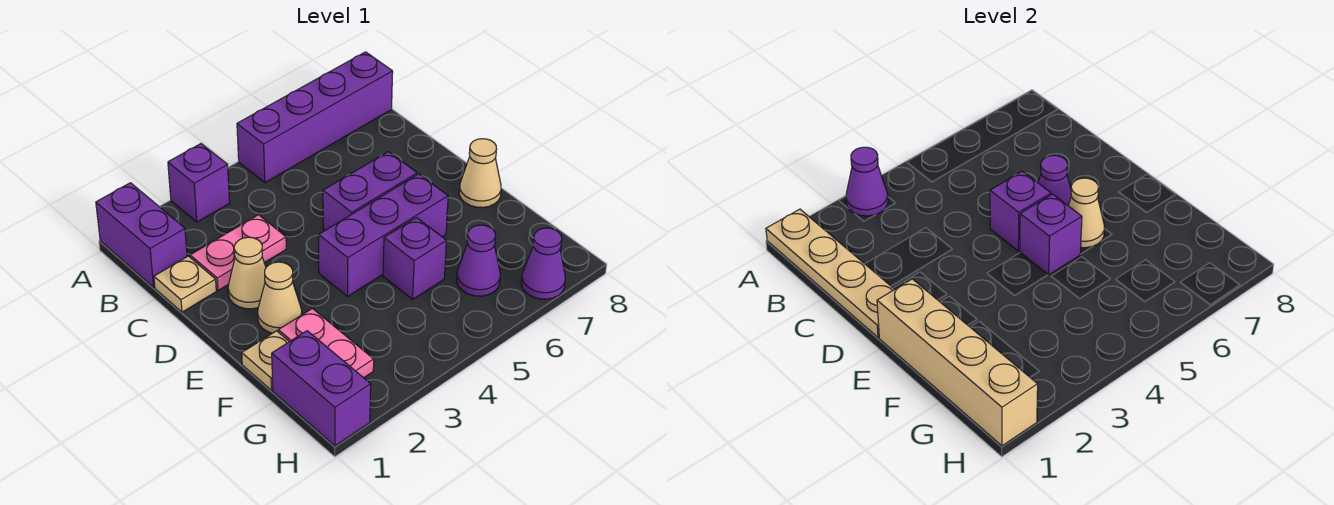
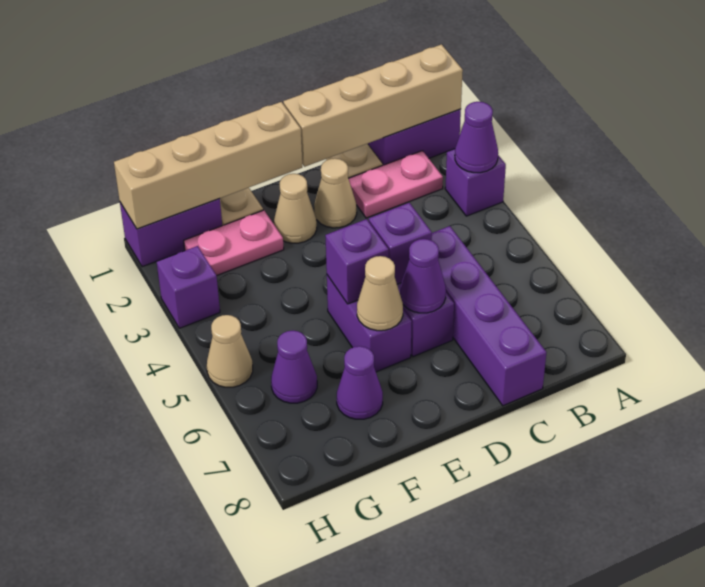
tan plate A1:D1 level 2 -> tan brick A1:D1 level 2
purple brick A5:A8 level 1 -> purple brick C5:C8 level 1
pink plate C2:C3 level 1 -> pink plate B2:C2 level 1
purple brick E4:E6 level 1 -> purple brick E5:E6 level 1
tan cone E8 level 1 -> tan cone H5 level 1
purple brick F5 level 1 -> purple brick H3 level 1
purple cone H7 level 1 -> purple cone F7 level 1

